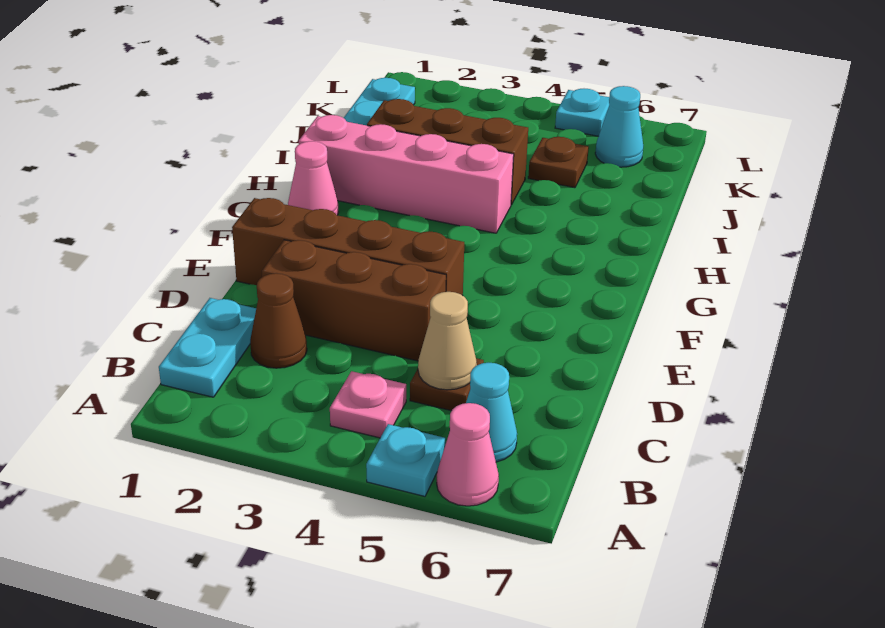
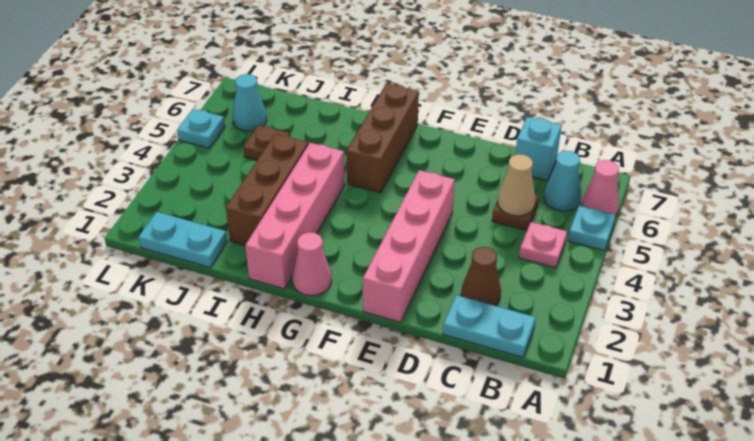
none -> cyan brick C7 level 1
brown brick D2:D4 level 1 -> brown brick G5:G7 level 1
brown brick E1:E4 level 1 -> pink brick E1:E4 level 1

